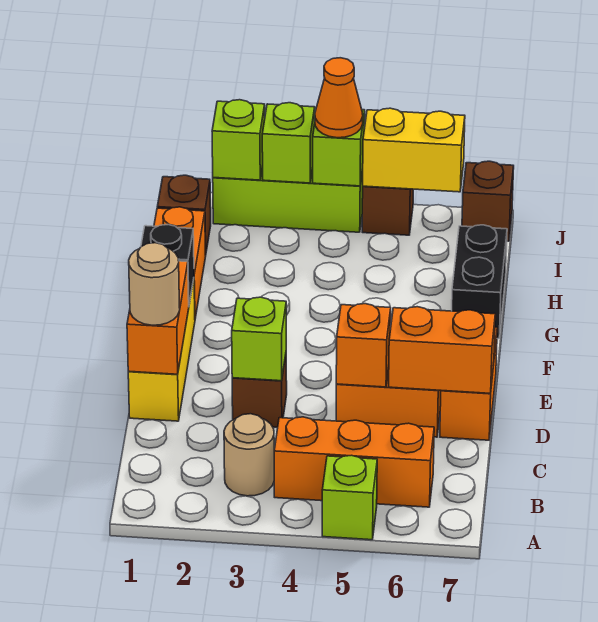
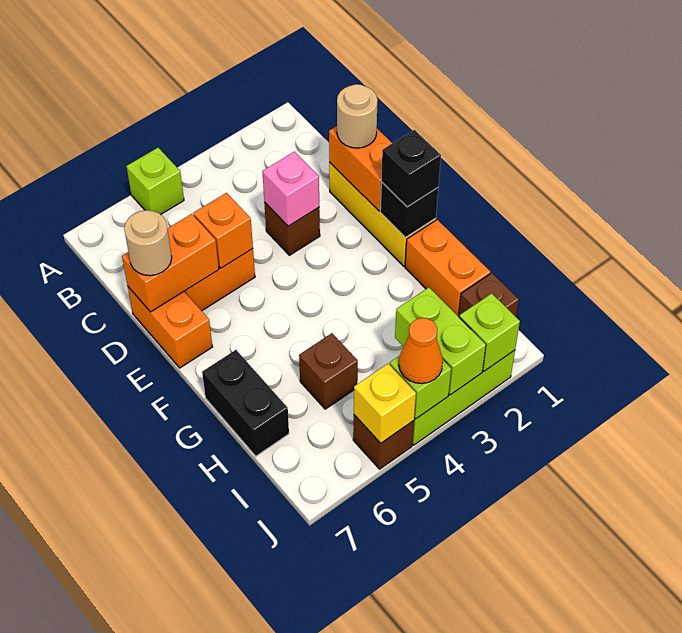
tan round brick B3 level 1 -> tan round brick D7 level 3
orange brick B4:B6 level 1 -> none
lime brick D3 level 2 -> pink brick D3 level 2
none -> black brick F1 level 3
lime brick J3 level 2 -> lime brick I3:J3 level 2
yellow brick J5:J6 level 2 -> yellow brick J5 level 2
brown brick J7 level 1 -> brown brick H5 level 1

